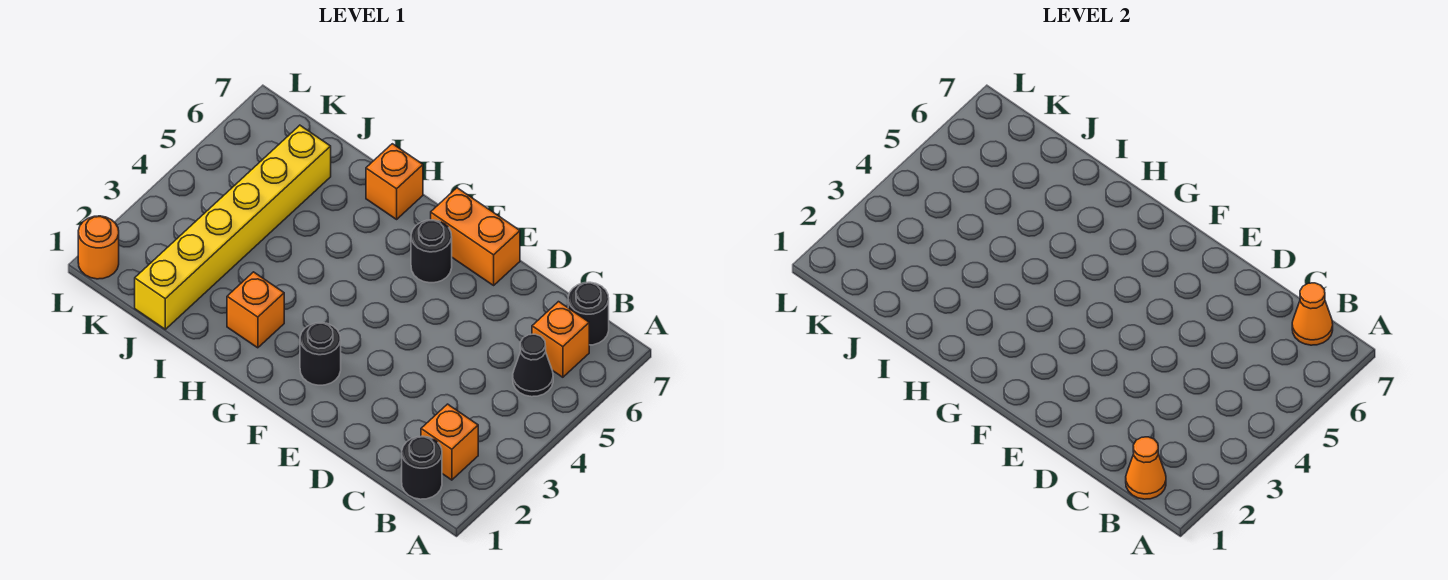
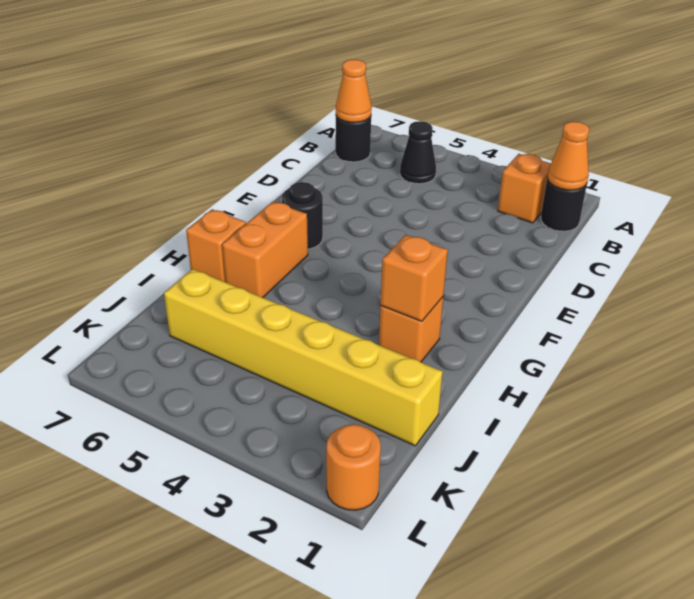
orange brick B6 level 1 -> orange brick H2 level 2
orange brick E7:F7 level 1 -> orange brick G6:H6 level 1
black round brick F2 level 1 -> none

